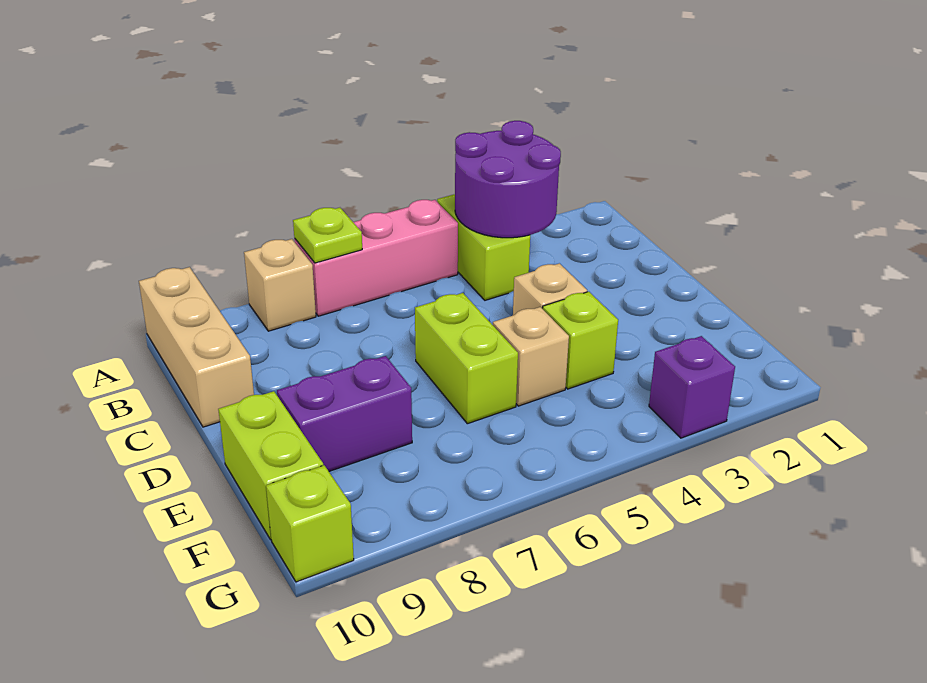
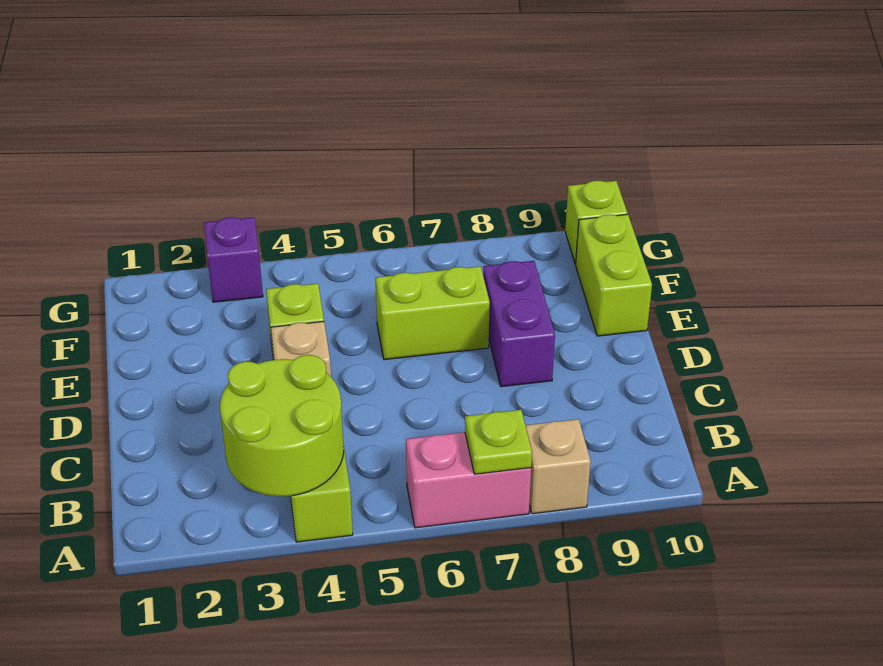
purple round brick A3:B4 level 2 -> lime round brick A3:B4 level 2
pink brick A5:A7 level 1 -> pink brick A6:A7 level 1
tan brick A10:C10 level 1 -> none
lime brick D6:E6 level 1 -> lime brick E6:E7 level 1
tan brick E5 level 1 -> none
purple brick E8:E9 level 1 -> purple brick D8:E8 level 1

